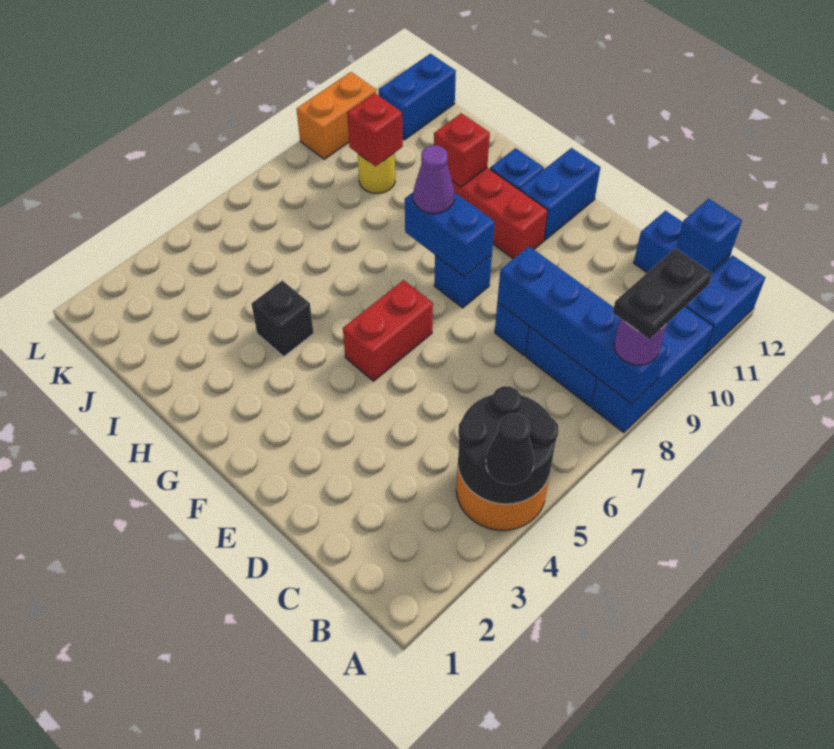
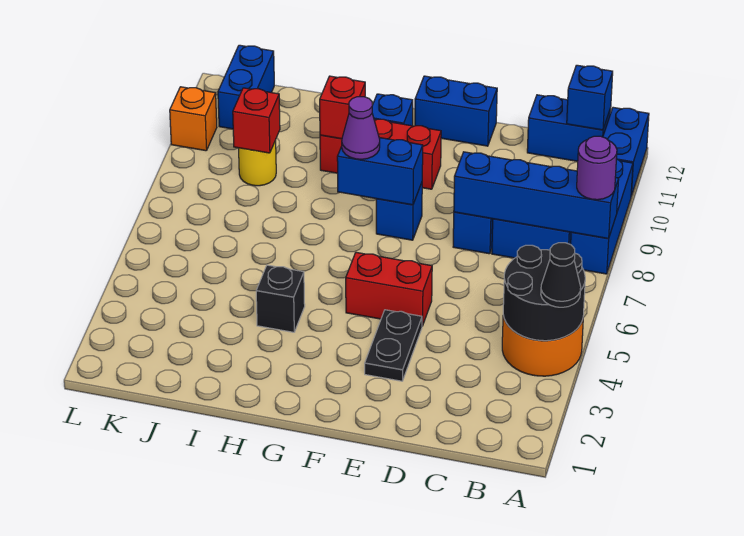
black plate A8:A9 level 4 -> black plate E3:E4 level 1
red brick F5:F6 level 1 -> red brick E5:F5 level 1
blue brick F11:F12 level 1 -> blue brick E12:F12 level 1
orange brick L9:L10 level 1 -> orange brick L10 level 1

